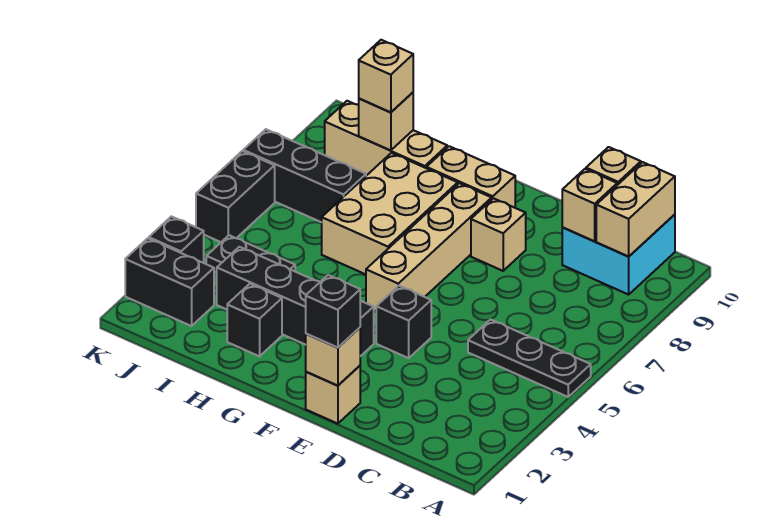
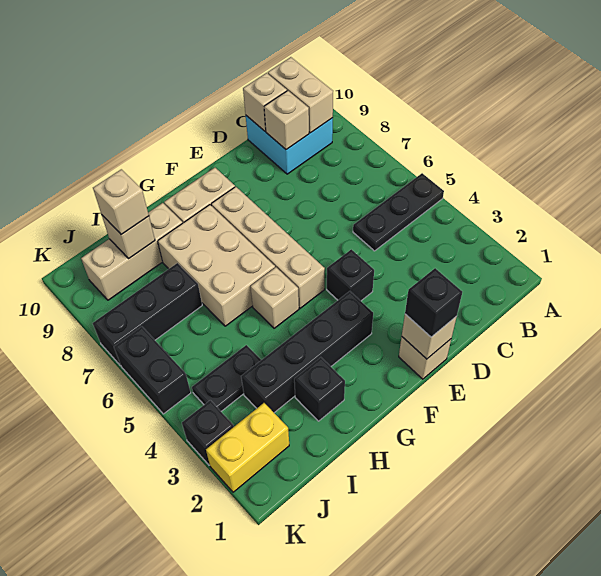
tan brick E8 level 1 -> tan brick G5 level 1
black brick J2:K2 level 1 -> yellow brick J2:K2 level 1

